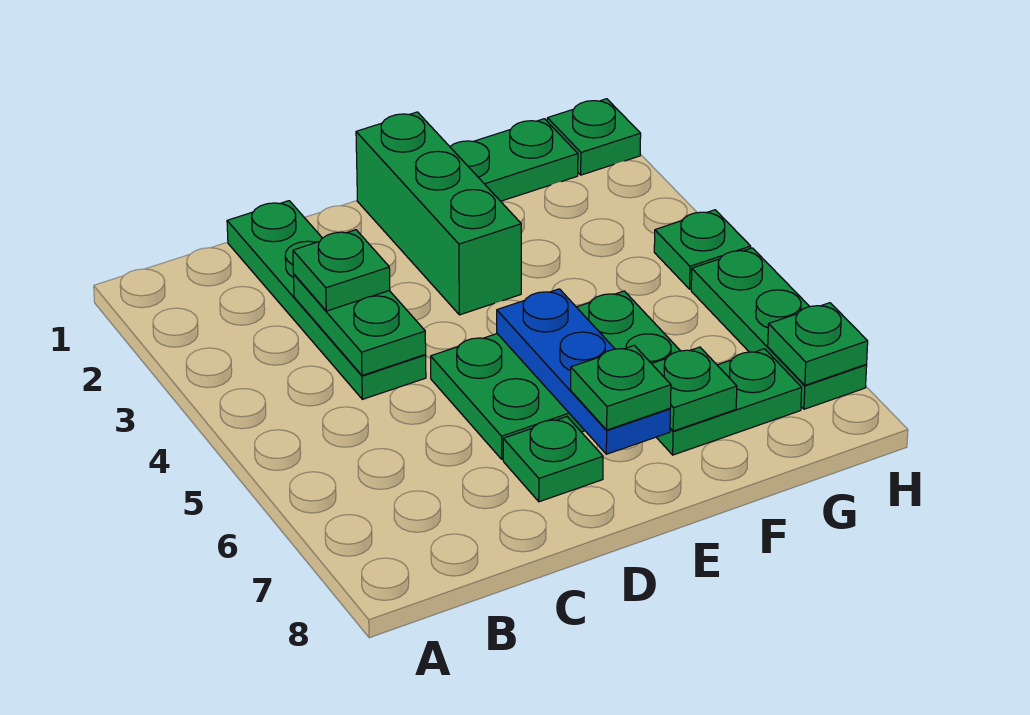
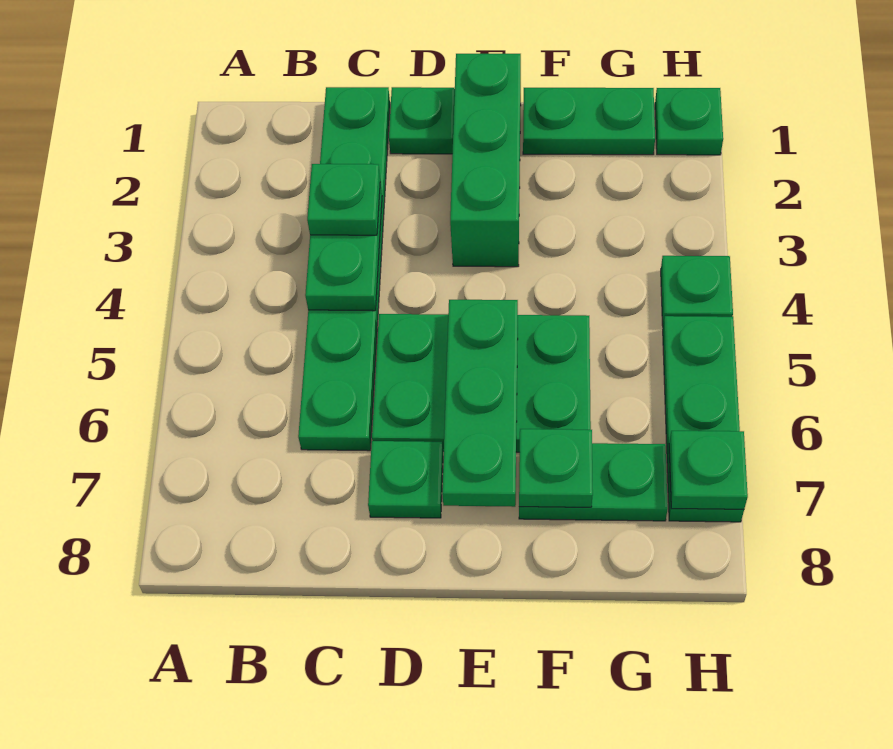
green plate C1:C4 level 1 -> green plate C1:C6 level 1
blue plate E5:E7 level 2 -> green plate E5:E7 level 2
green plate E7 level 3 -> green plate D1 level 1

